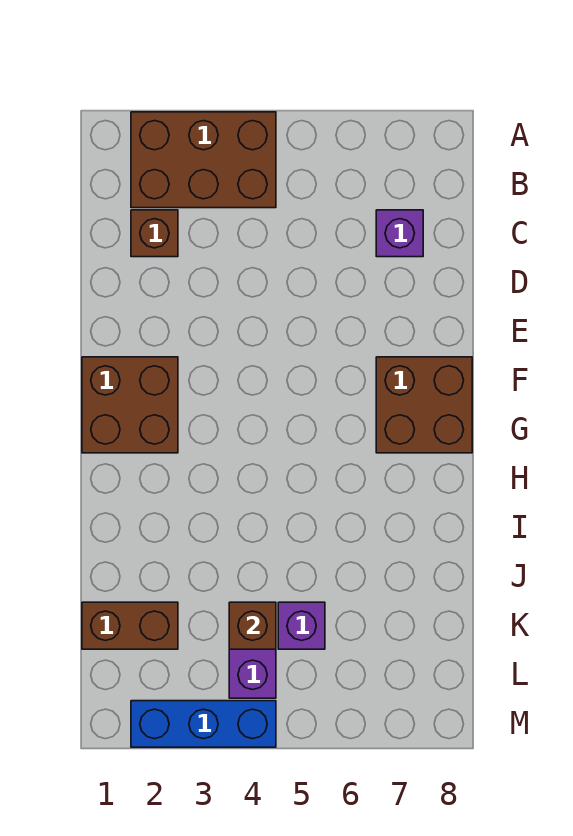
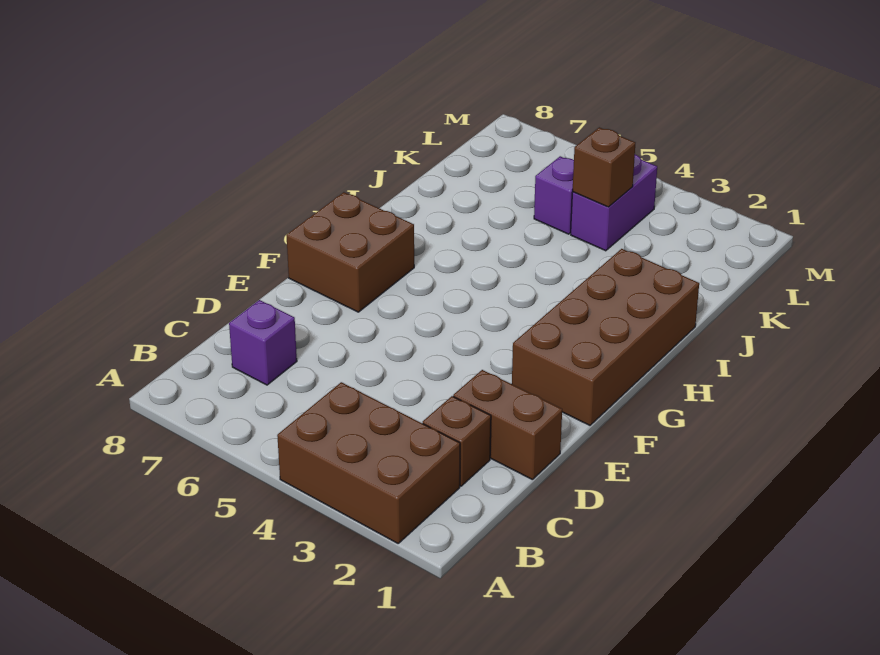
brown brick F1:G2 level 1 -> brown brick F1:I2 level 1
brown brick K1:K2 level 1 -> brown brick D1:D2 level 1
blue brick M2:M4 level 1 -> none

